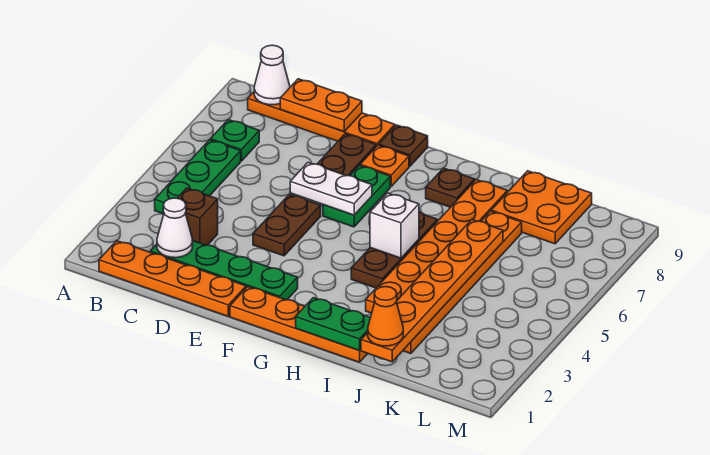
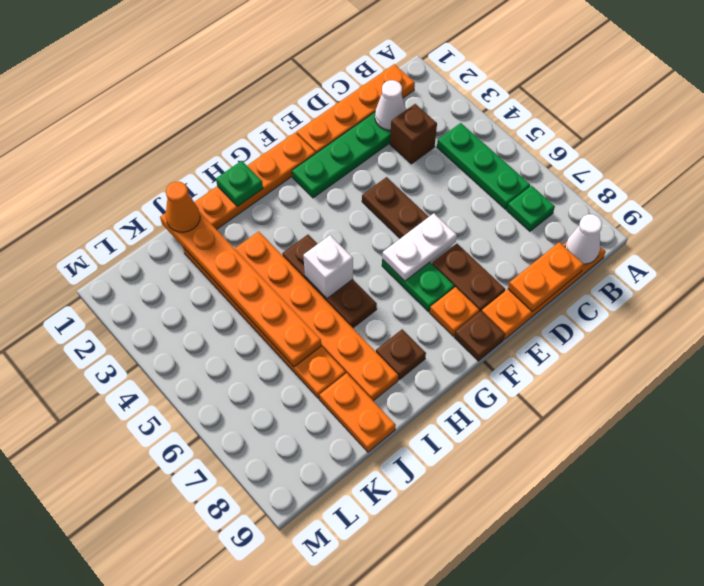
green plate H1:I1 level 2 -> green plate H1 level 2
orange plate J8:K9 level 1 -> orange plate J8:J9 level 1

